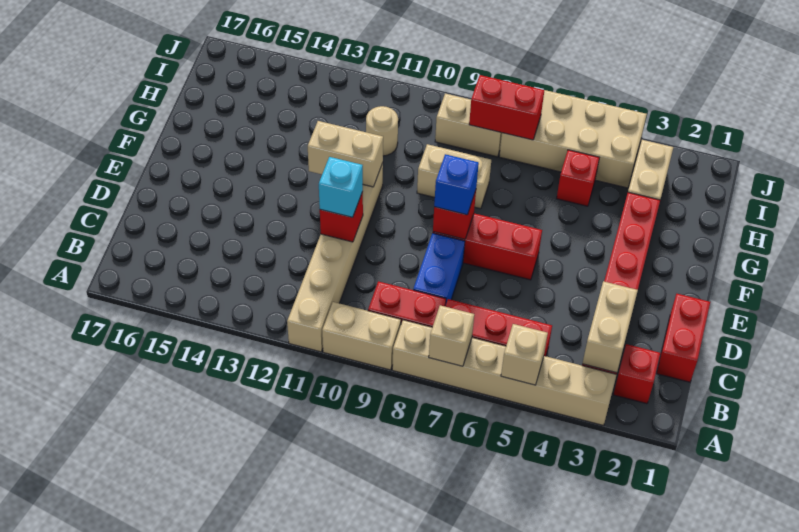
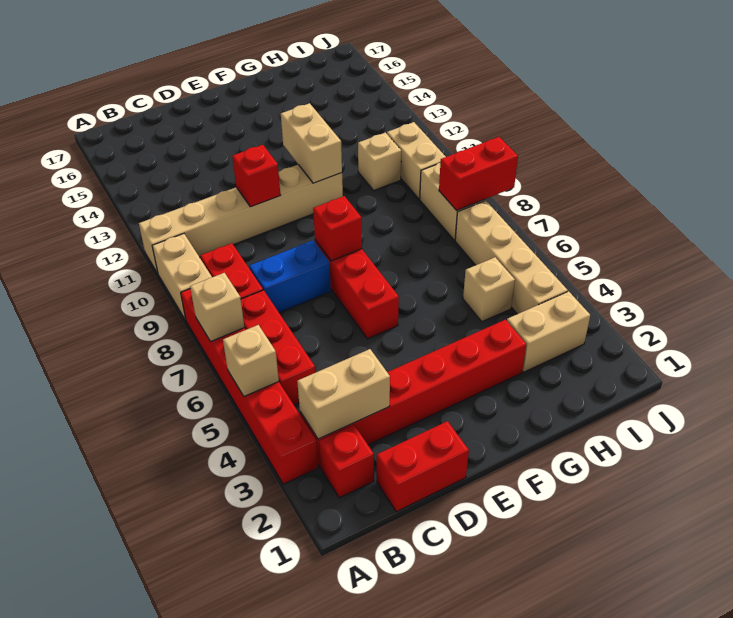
tan brick A3:A8 level 1 -> red brick A3:A8 level 1
cyan brick D11 level 3 -> none
blue brick E8 level 3 -> none
tan brick G8:G9 level 1 -> tan brick I10:I11 level 1
red brick H5 level 1 -> tan brick H5 level 1
tan round brick H11 level 1 -> tan brick H11 level 1
tan brick I4:J7 level 1 -> tan brick I4:I7 level 1
red brick I7:I8 level 2 -> red brick I8:J8 level 2

